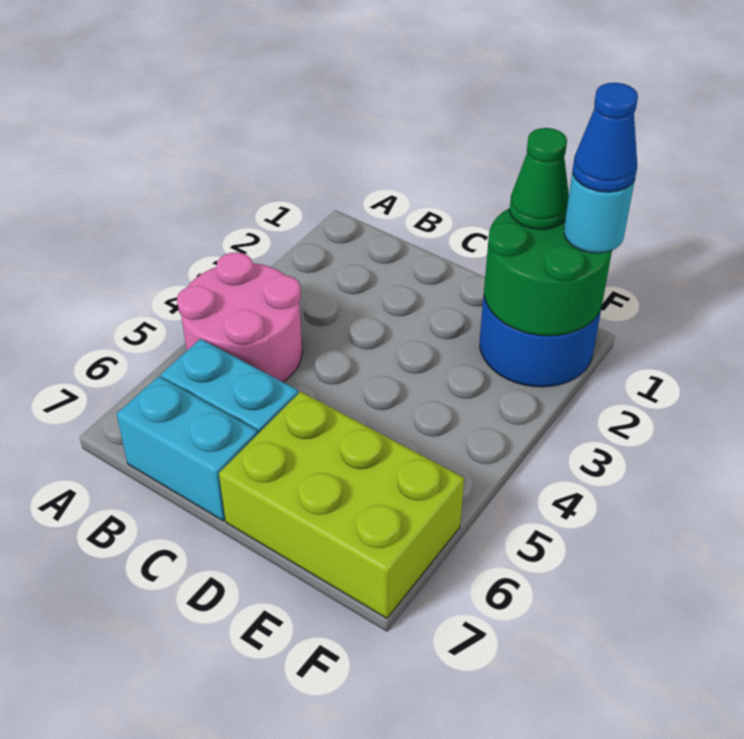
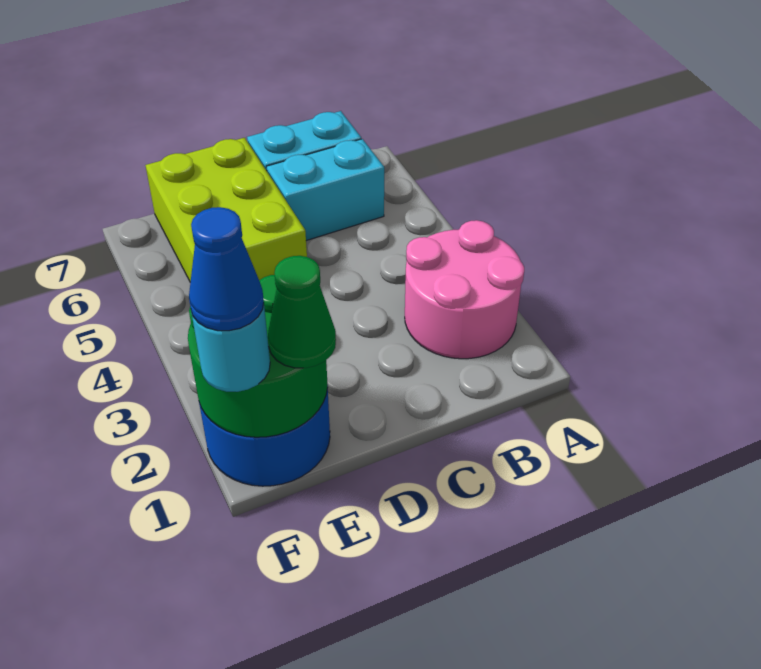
pink round brick A4:B5 level 1 -> pink round brick A2:B3 level 1
lime brick D6:F7 level 1 -> lime brick D5:E7 level 1

